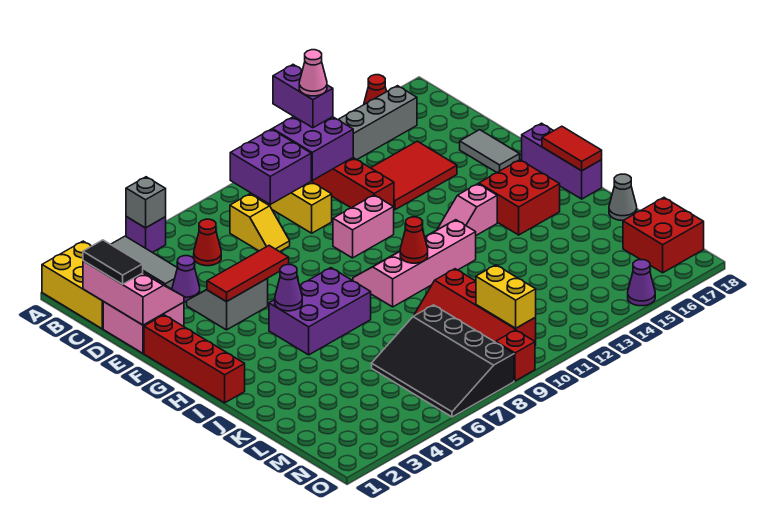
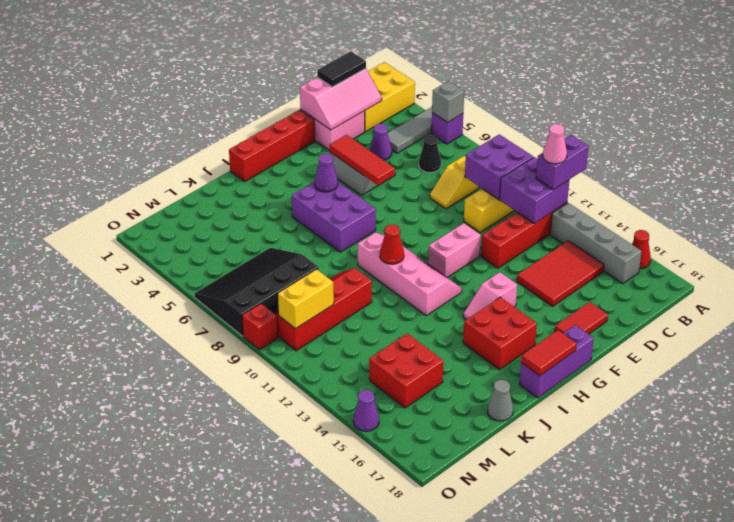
red cone C6 level 1 -> black cone C6 level 1
red tile D13:E15 level 1 -> red tile C14:E15 level 1
grey tile E17:F17 level 1 -> red tile E17:F17 level 1
pink brick F10:F11 level 1 -> pink brick F11:G11 level 1
pink slope H13:H14 level 1 top 14 -> pink slope G14:H14 level 1 top G
red brick M17:N18 level 1 -> red brick L14:M15 level 1

